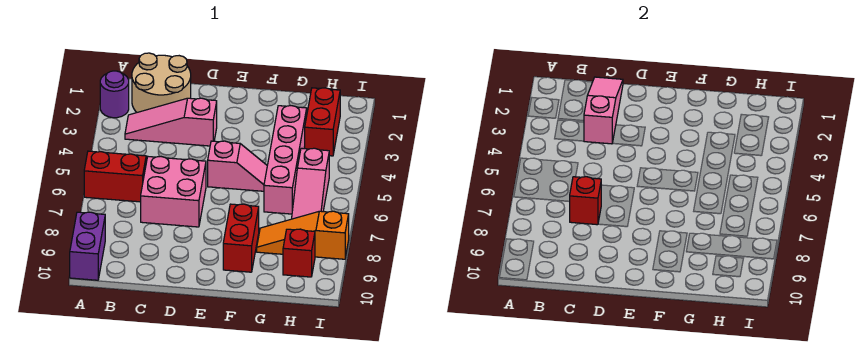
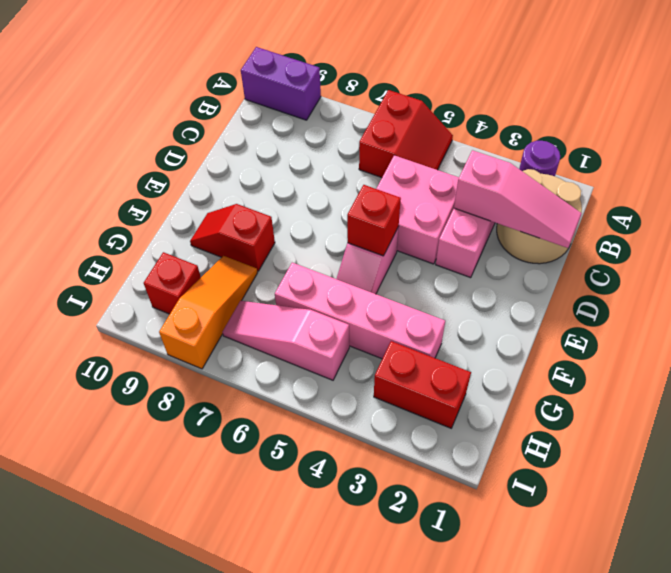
pink brick C6:D7 level 1 -> pink brick C4:D5 level 1
red brick C7 level 2 -> red brick E5 level 2
red brick F8:F9 level 1 -> red slope F8:F9 level 1 top 8

